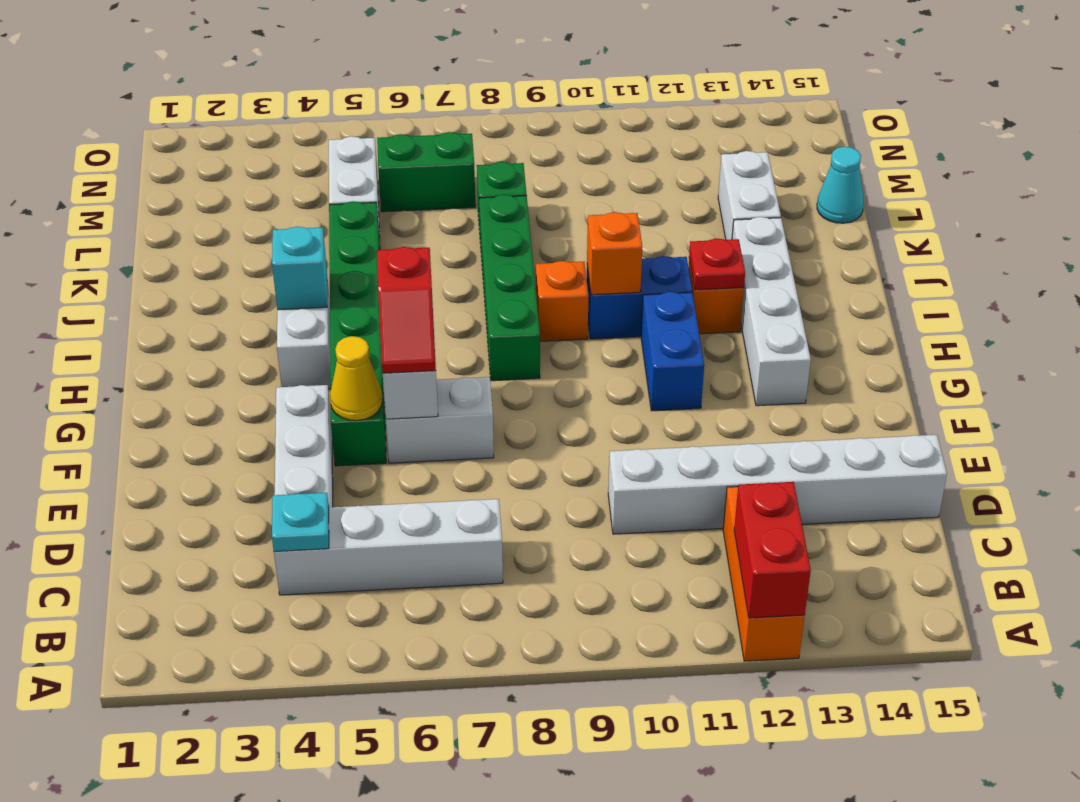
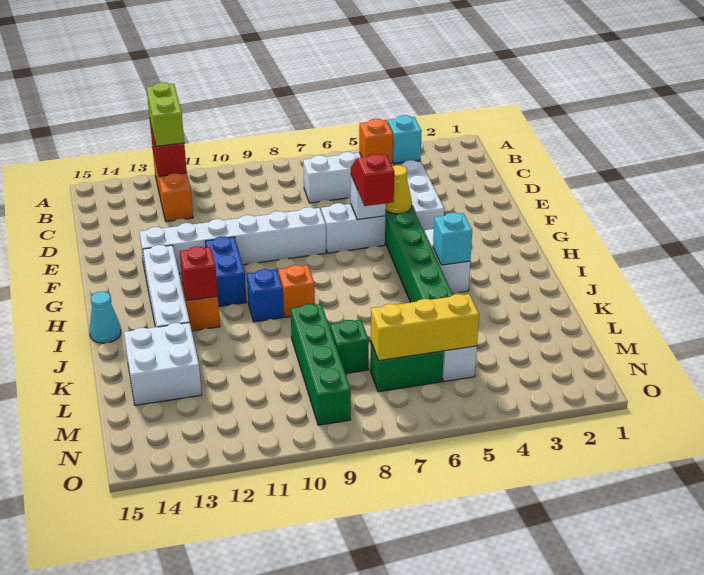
none -> lime brick A12:B12 level 3
cyan plate C4 level 2 -> cyan brick C4 level 2
white brick D10:D15 level 1 -> white brick F8:F13 level 1
green brick H8:K8 level 1 -> green brick K9:N9 level 1
blue brick I10:I11 level 1 -> blue brick I10 level 1
orange brick I10 level 2 -> orange brick C5 level 2
red plate I12 level 2 -> red brick I12 level 2
white brick K13:L13 level 1 -> white brick K13:L14 level 1
cyan cone L15 level 1 -> cyan cone I15 level 1
none -> yellow brick M5:M7 level 2

